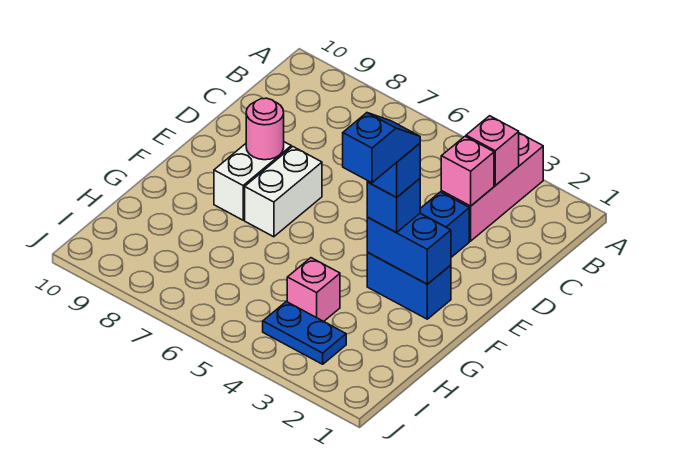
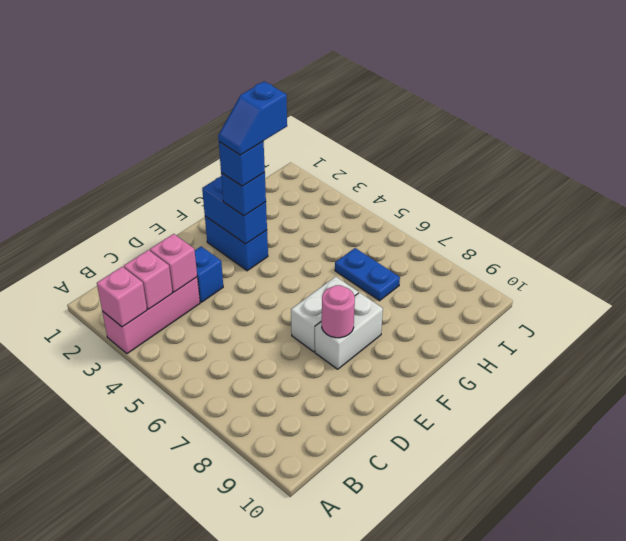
pink brick H4 level 1 -> pink brick A3 level 2
blue plate I3:I4 level 1 -> blue plate H6:H7 level 1

